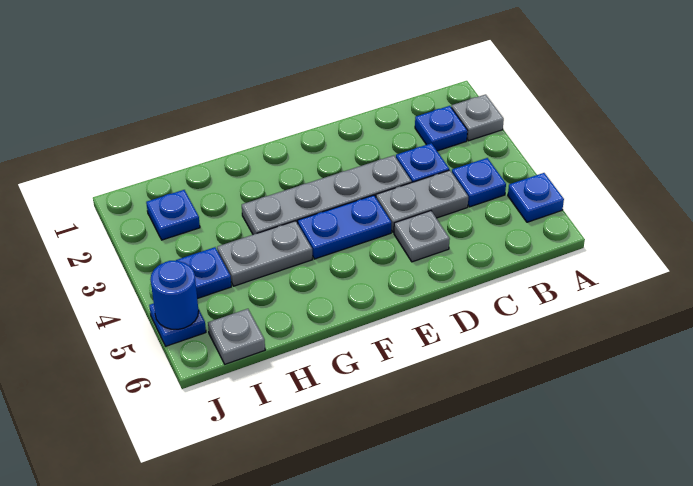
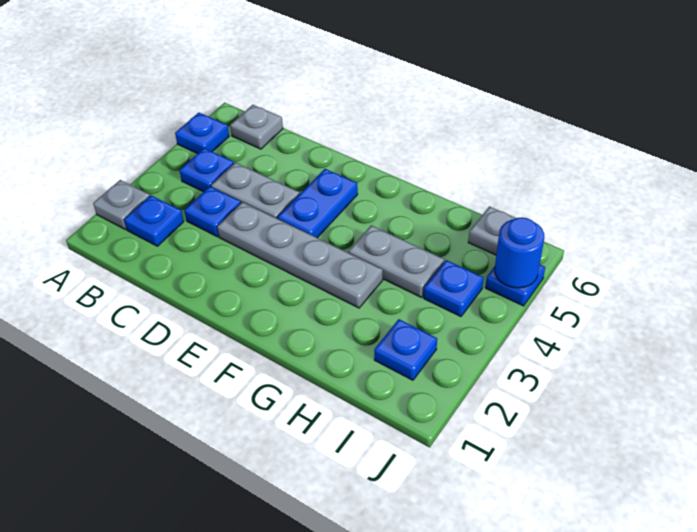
grey plate D5 level 1 -> grey plate B6 level 1
blue plate E4:F4 level 1 -> blue plate E4:E5 level 1

